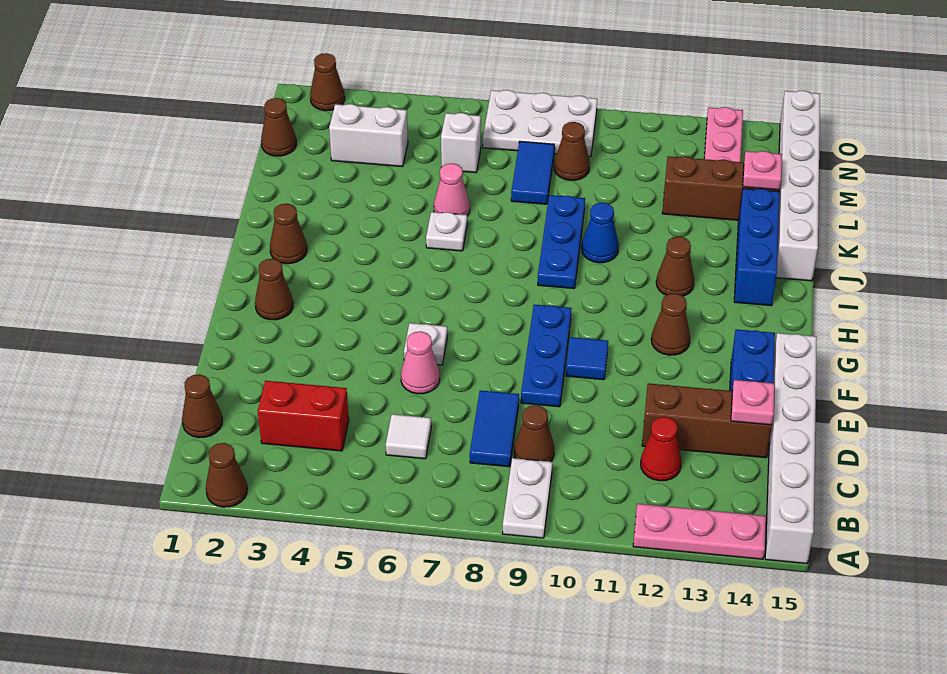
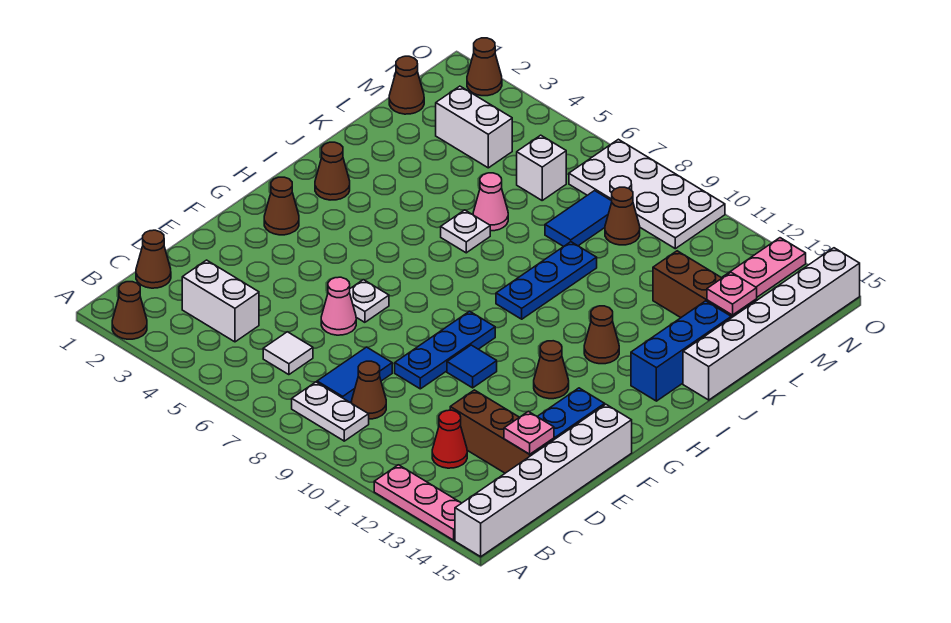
white plate A9:B9 level 1 -> white plate B8:B9 level 1
red brick C3:C4 level 1 -> white brick C3:C4 level 1
blue cone J10 level 1 -> none
white plate N7:O9 level 1 -> white plate N7:O10 level 1

